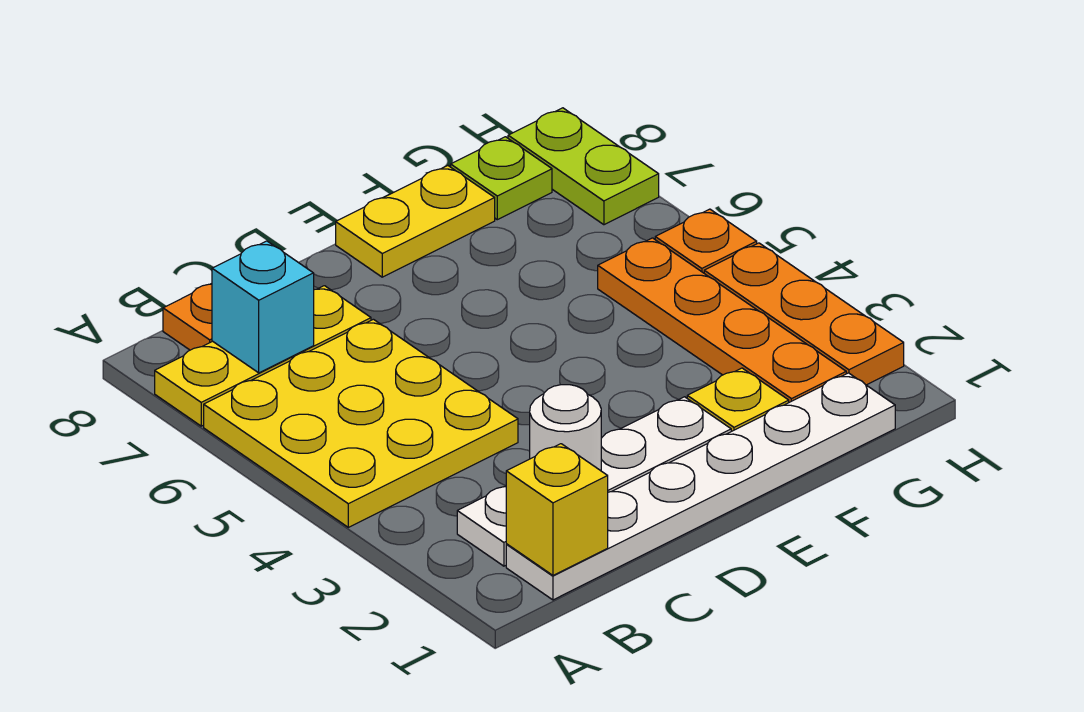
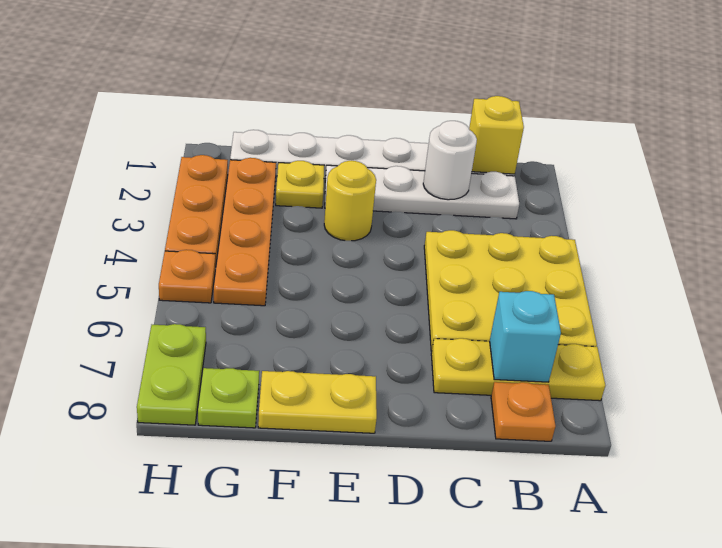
none -> yellow round brick E3 level 1

